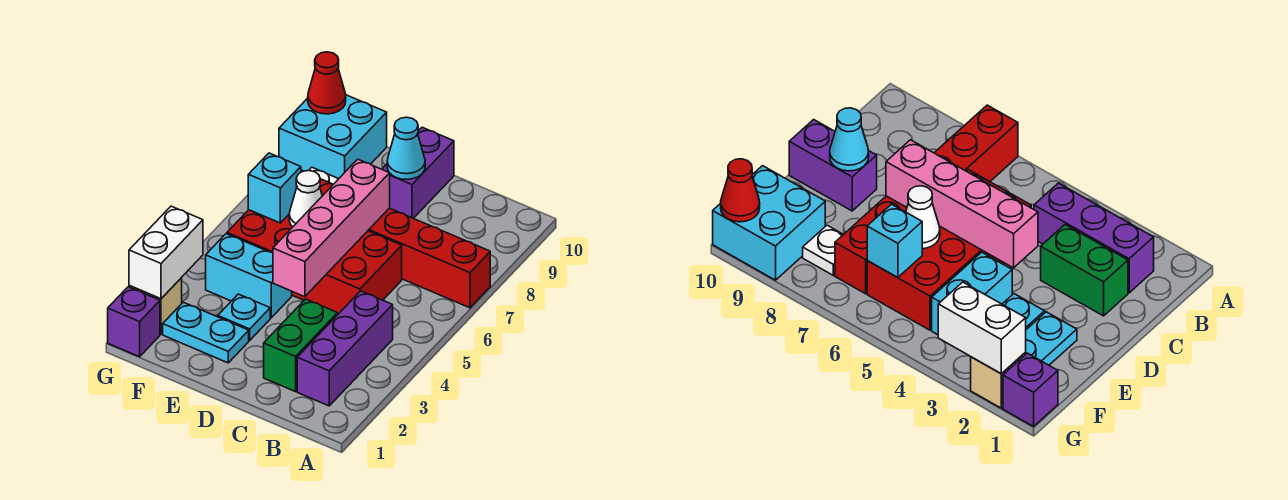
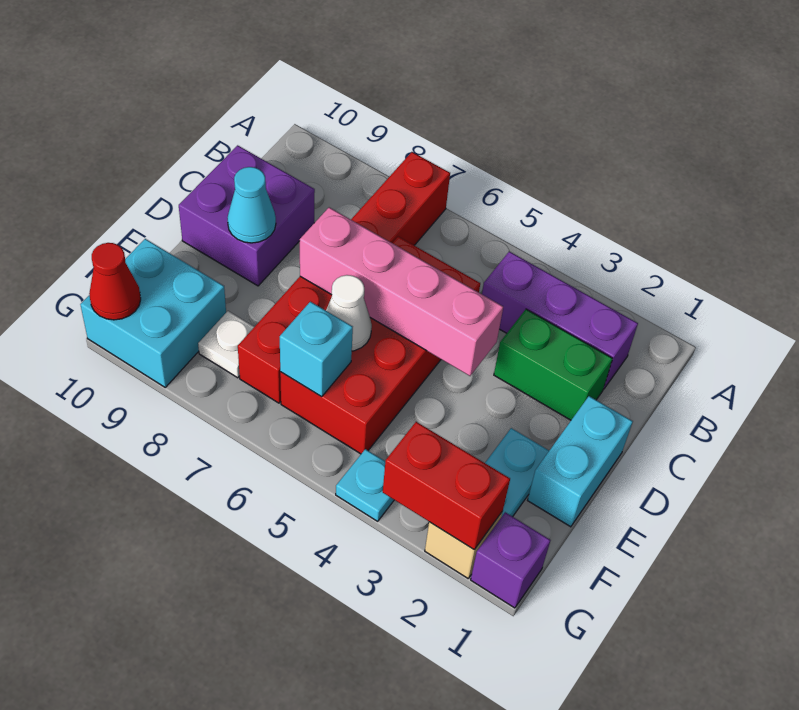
purple brick D9:D10 level 1 -> purple brick C9:D10 level 1
cyan plate E3 level 1 -> cyan plate G4 level 1
cyan brick E4:F4 level 1 -> cyan brick D1:E1 level 1
white brick G2:G3 level 2 -> red brick G2:G3 level 2

